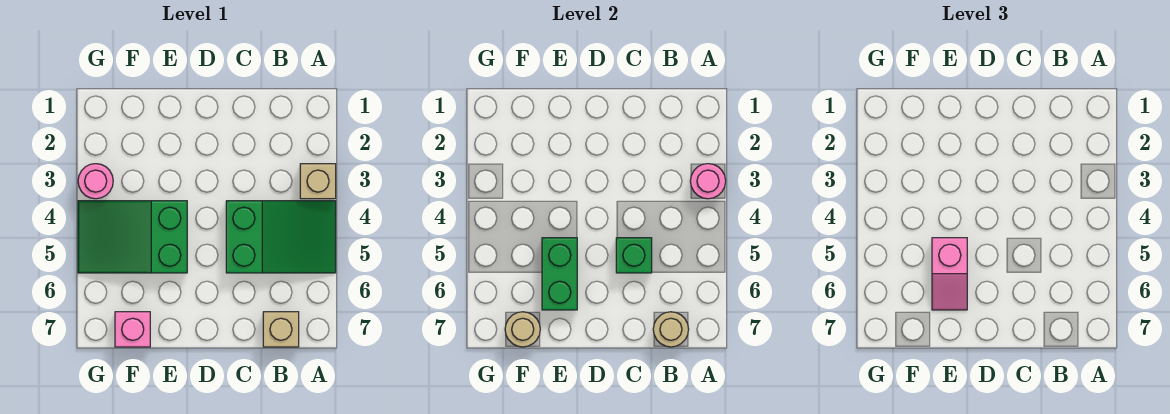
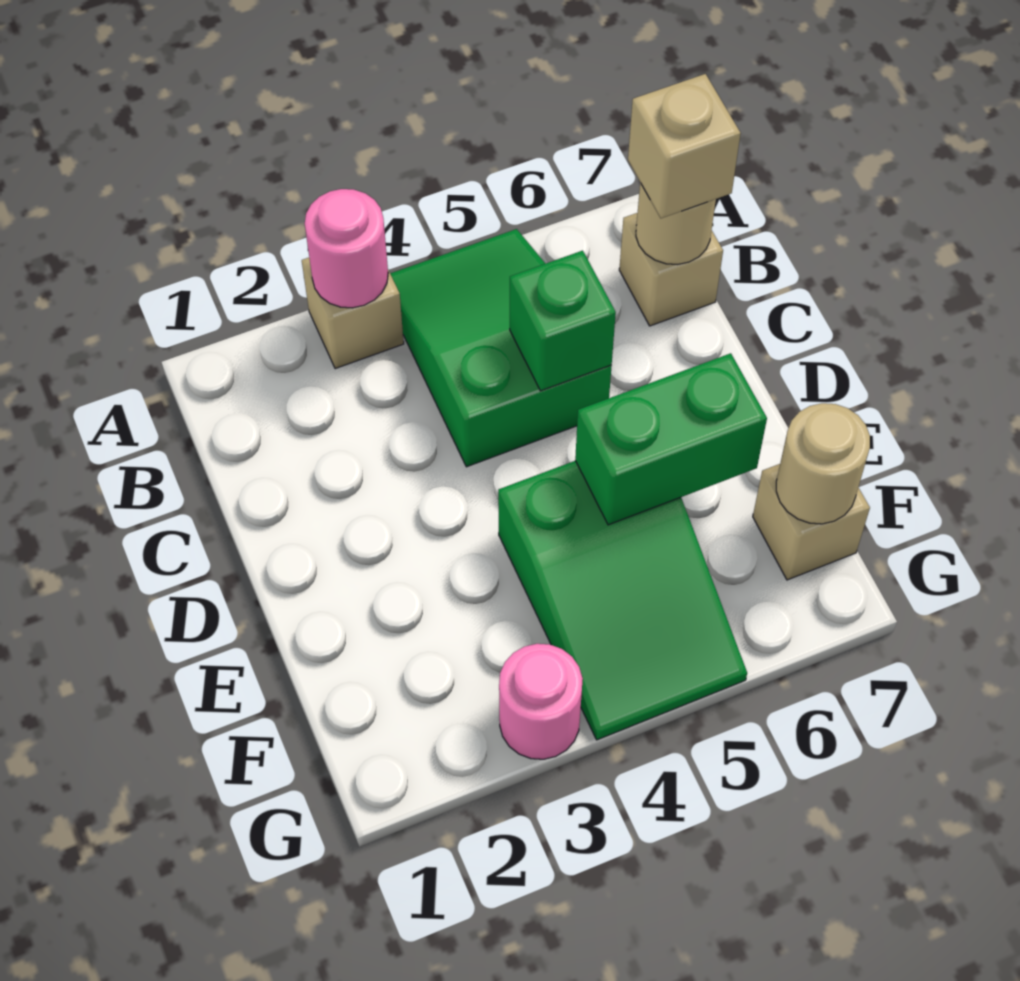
none -> tan brick B7 level 3
pink slope E5:E6 level 3 top 5 -> none
pink brick F7 level 1 -> tan brick F7 level 1

